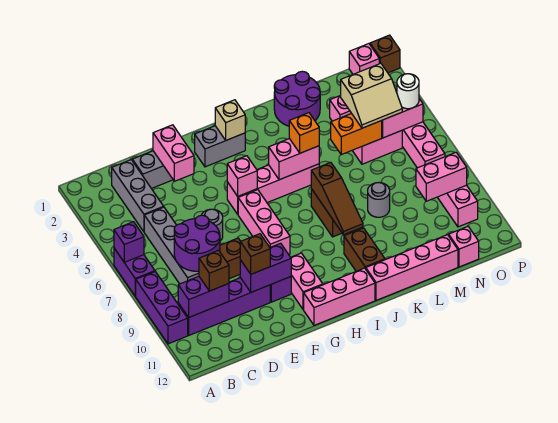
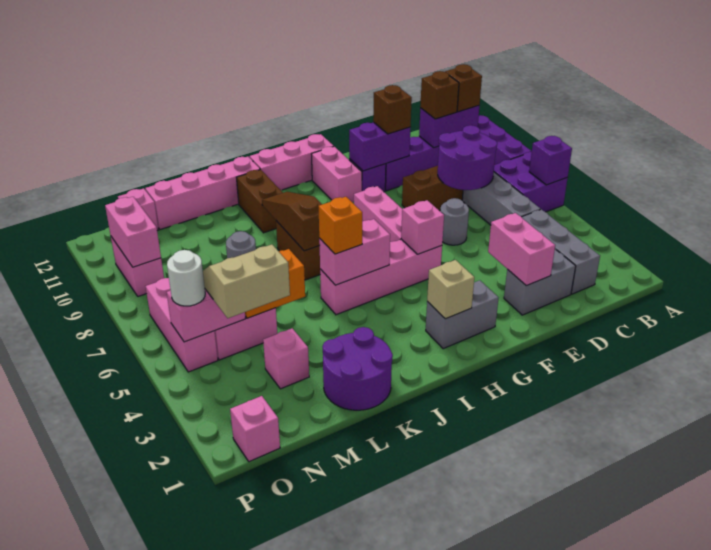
purple brick A6:A7 level 1 -> purple brick A6:B7 level 1
pink brick N9:O9 level 2 -> pink brick O9:O10 level 2
brown brick P1 level 1 -> brown brick B10 level 3

